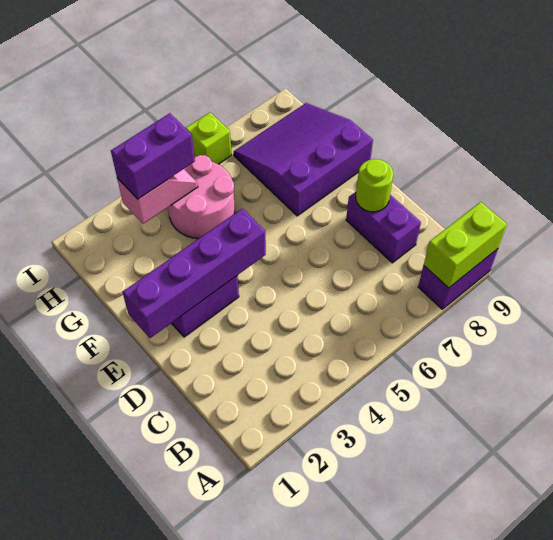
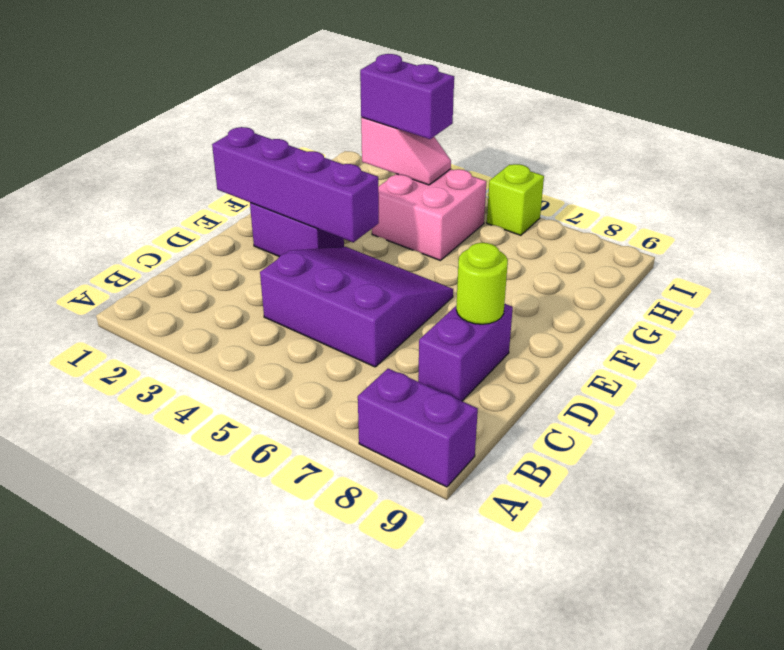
lime brick A8:A9 level 2 -> none
purple slope F7:H9 level 1 top F -> purple slope C4:E6 level 1 top C
pink round brick G4:H5 level 1 -> pink brick G4:H5 level 1

